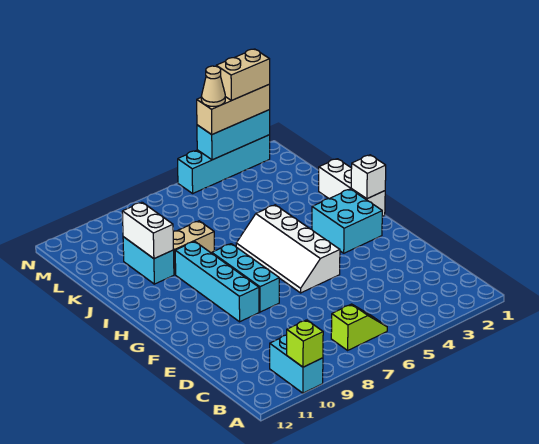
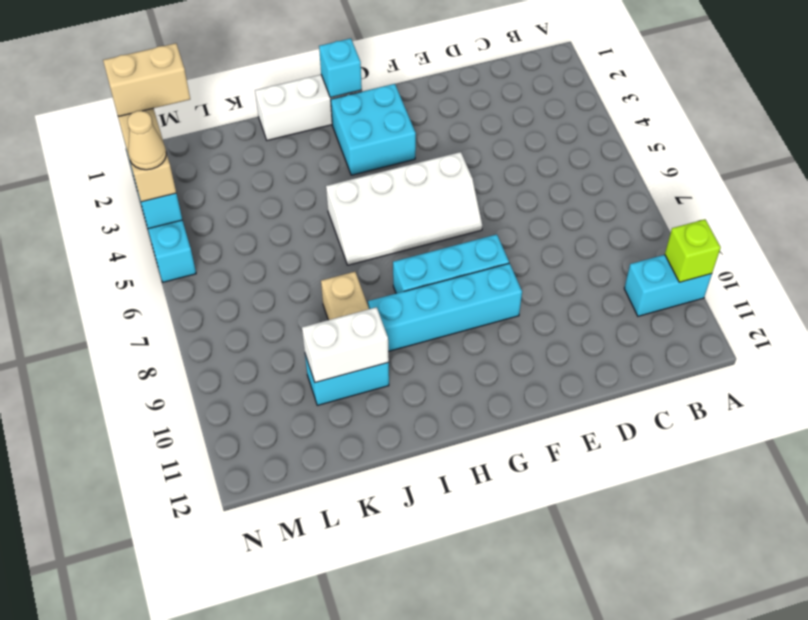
lime slope B6:B7 level 1 top 7 -> none
white brick H1 level 2 -> cyan brick H1 level 2
tan brick N2:N3 level 4 -> tan brick M2:N2 level 4

